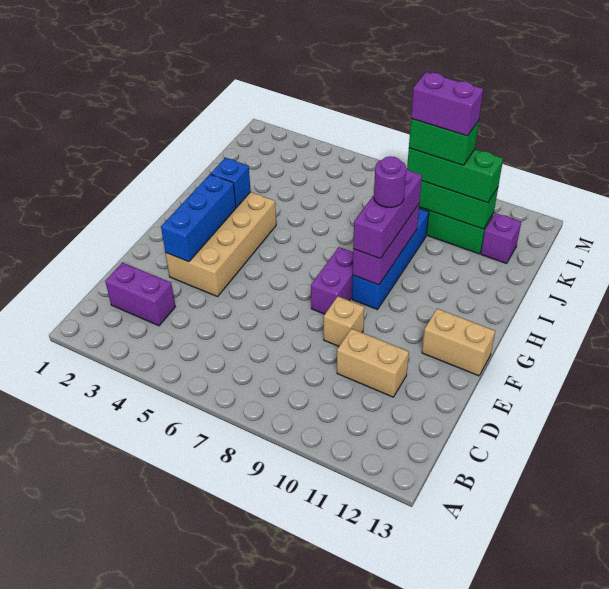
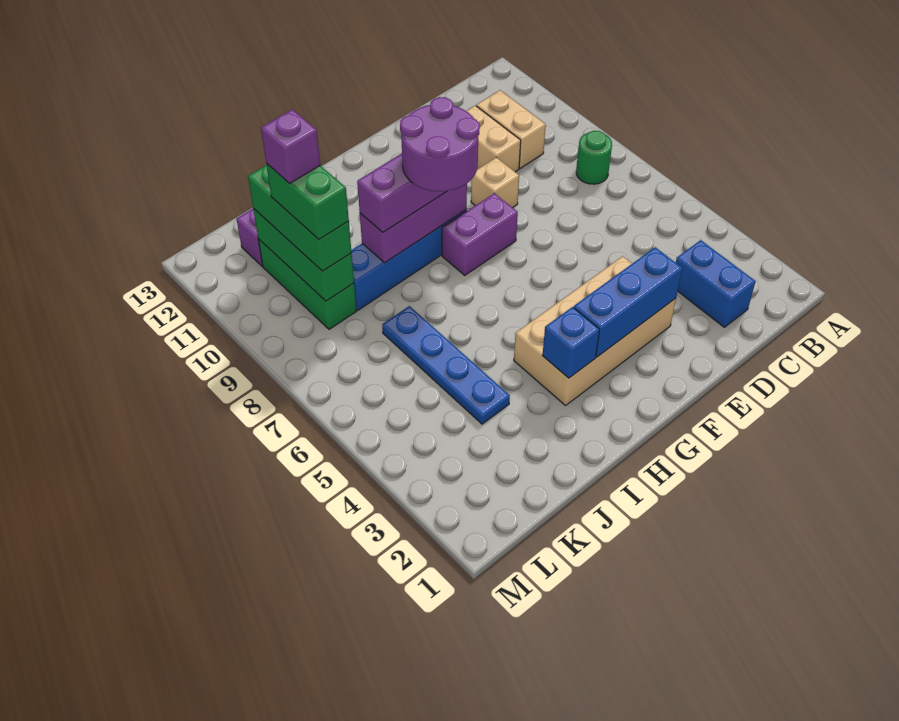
none -> green round brick B8 level 1
purple brick C2:C3 level 1 -> blue brick C2:C3 level 1
tan brick F12:F13 level 1 -> tan brick C10:C11 level 1
purple round brick H9 level 4 -> purple round brick G8:H9 level 4
none -> blue plate J4:J7 level 1
purple brick K9:K10 level 5 -> purple brick K10 level 5

